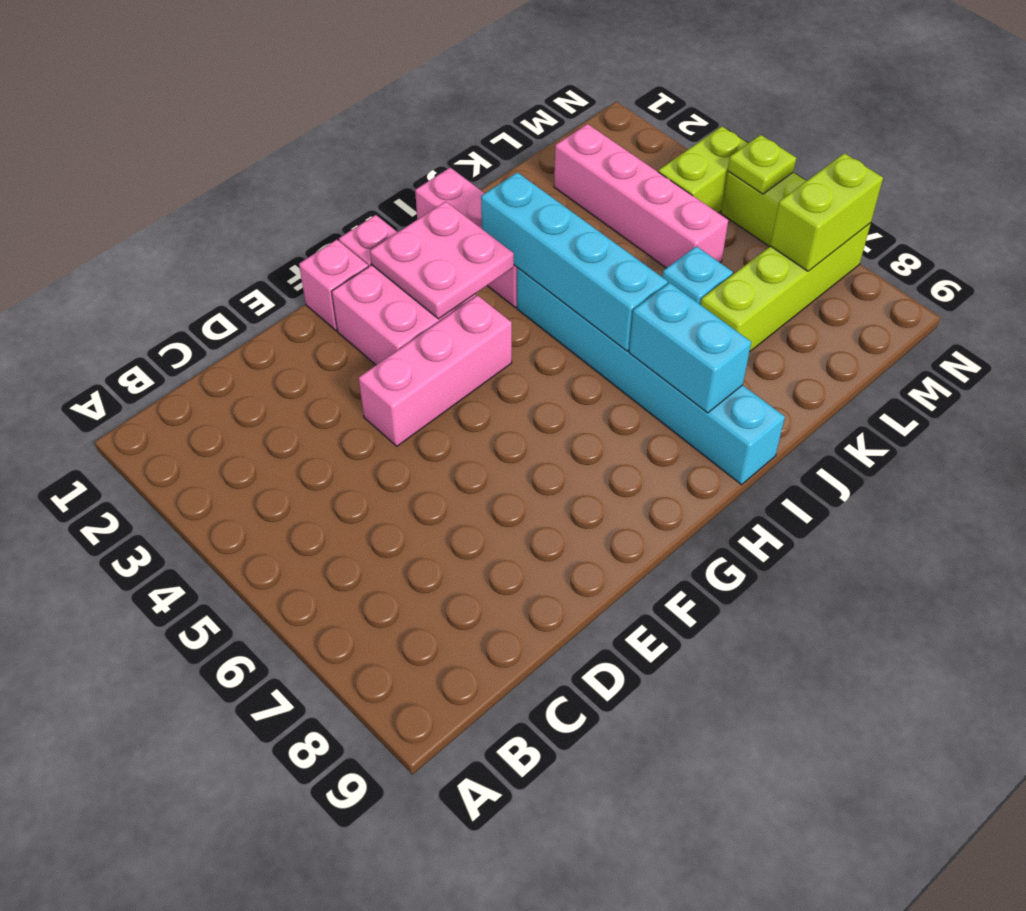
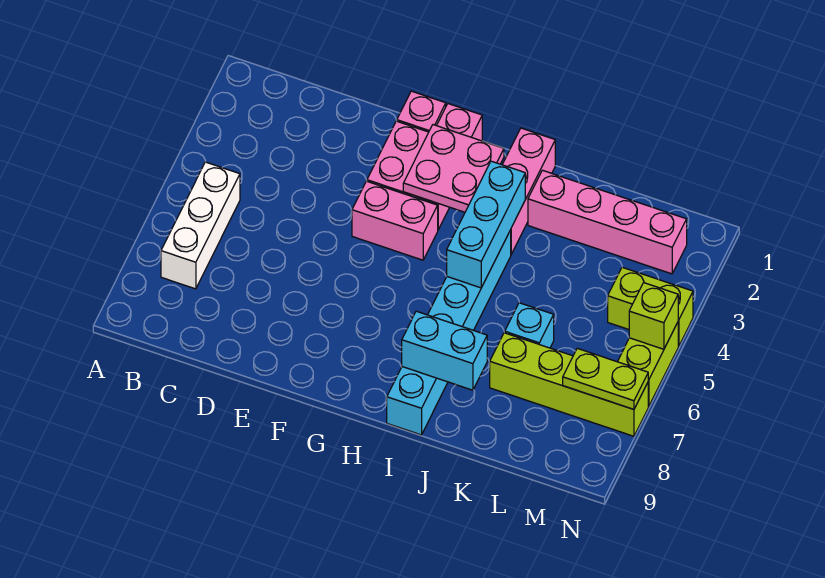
none -> white brick B5:B7 level 1
pink brick E4:G4 level 1 -> pink brick F4:G4 level 1
cyan brick I3:I6 level 2 -> cyan brick I3:I5 level 2
cyan brick I7:I8 level 2 -> cyan brick I8:J8 level 2
pink brick L2:L5 level 1 -> pink brick J2:M2 level 1
lime brick M7:N7 level 2 -> lime plate M7:N7 level 2
lime plate N5 level 2 -> lime brick N5 level 2

